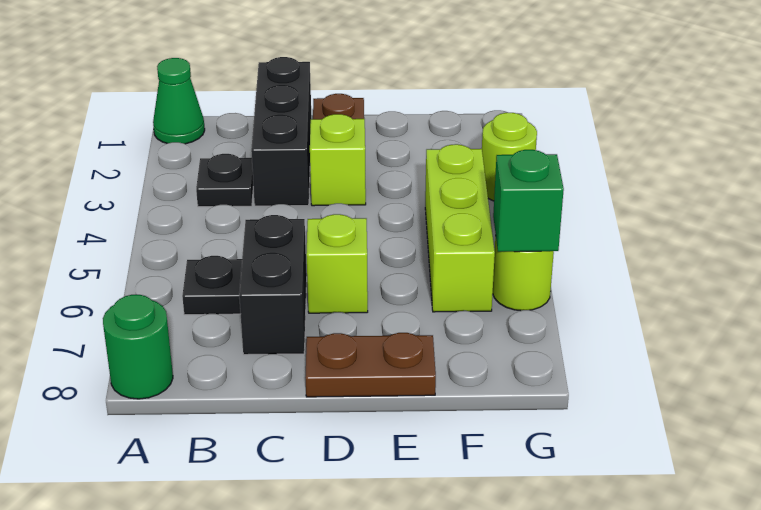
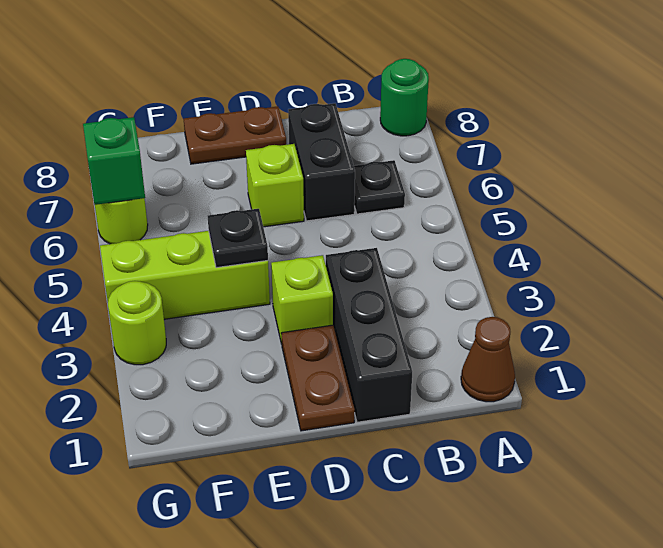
green cone A1 level 1 -> brown cone A1 level 1
black plate B3 level 1 -> black plate E4 level 2
lime brick F4:F6 level 1 -> lime brick E4:G4 level 1

